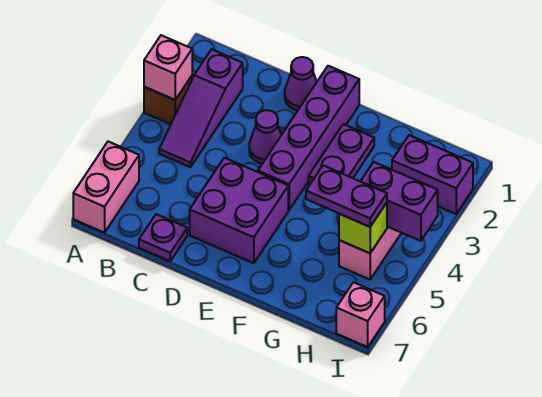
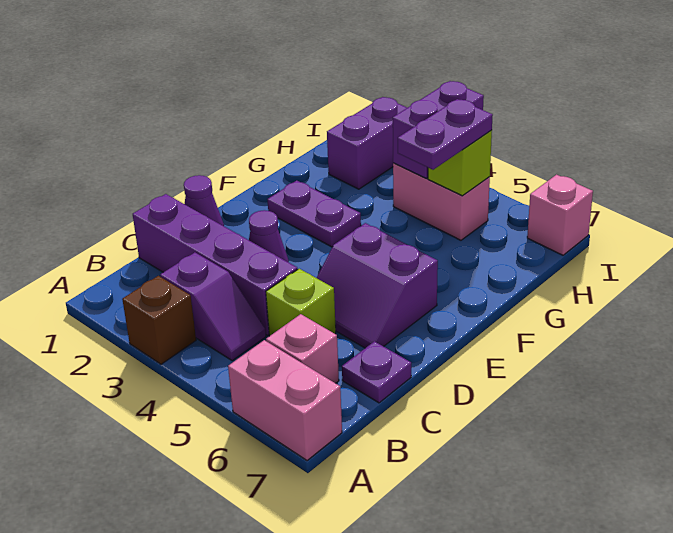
pink brick A3 level 2 -> pink brick B6 level 1
purple slope B2:B4 level 1 top 2 -> purple slope B3:B4 level 1 top 3
none -> lime brick C5 level 1
purple brick D5:E6 level 1 -> purple slope D5:E6 level 1 top E
purple brick E1:E4 level 1 -> purple brick C1:C4 level 1

